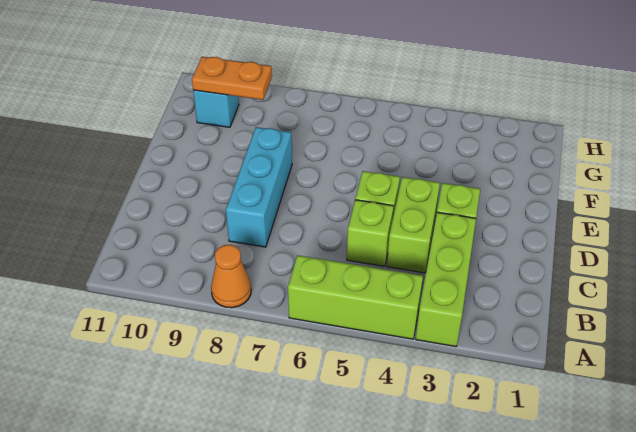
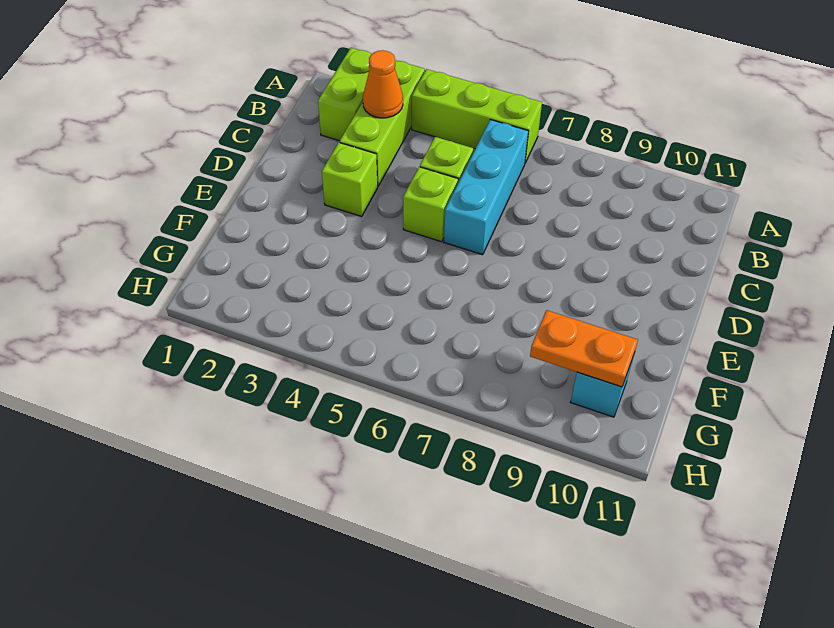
orange cone A8 level 1 -> orange cone B3 level 2
lime brick C4:D4 level 1 -> lime brick A2:B2 level 1
cyan brick C8:E8 level 1 -> cyan brick B6:D6 level 1

